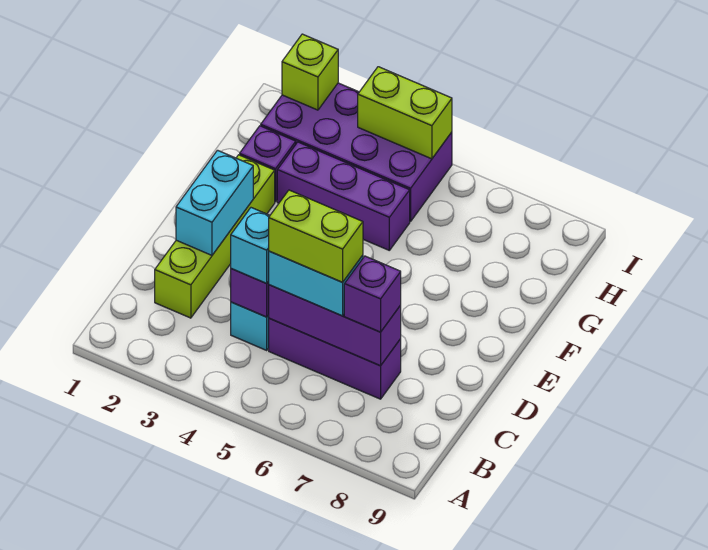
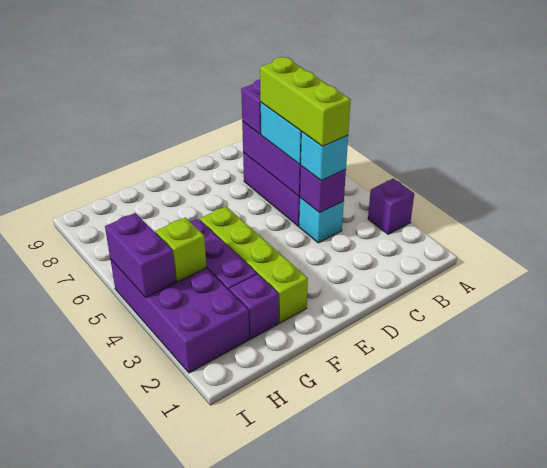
none -> purple brick A3 level 1
lime brick C2:F2 level 1 -> lime brick F2:F5 level 1
lime brick C5:C6 level 4 -> lime brick C4:C6 level 4
cyan brick D2:E2 level 2 -> none
lime brick I2 level 2 -> lime brick H4 level 2
lime brick I4:I5 level 2 -> purple brick I4:I5 level 2

